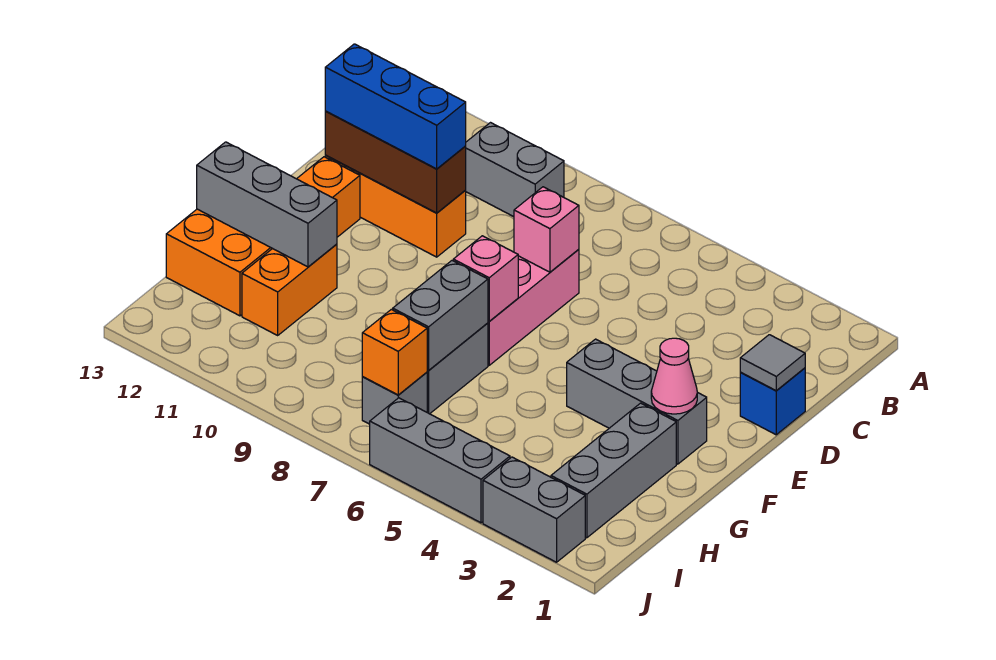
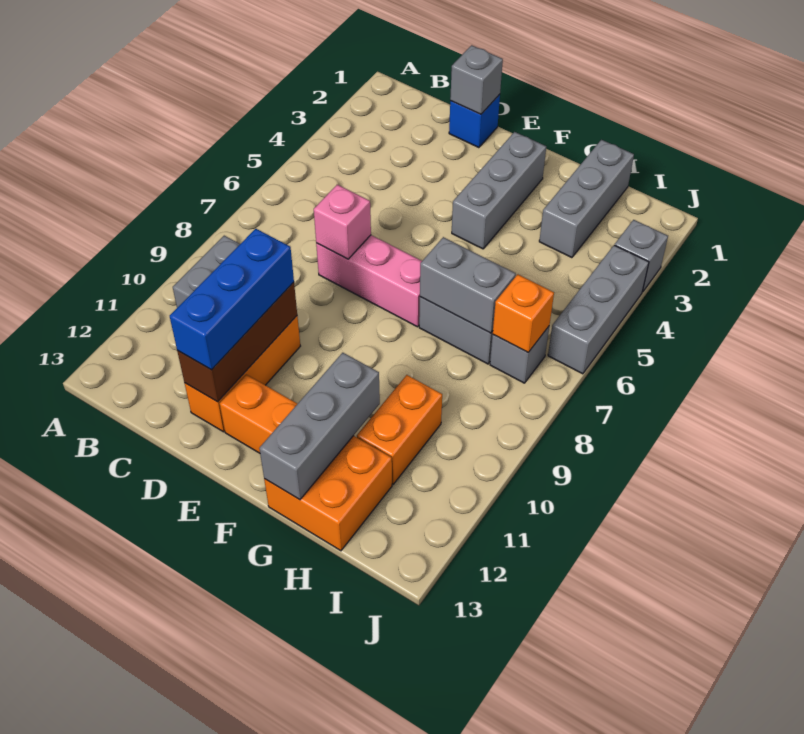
grey tile D1 level 2 -> grey brick D1 level 2
pink cone F2 level 2 -> none
pink brick F7 level 2 -> none
grey brick G2:I2 level 1 -> grey brick H1:H3 level 1
orange brick G11:H11 level 1 -> orange brick H10:H11 level 1
grey brick J2:J3 level 1 -> grey brick J3 level 1

